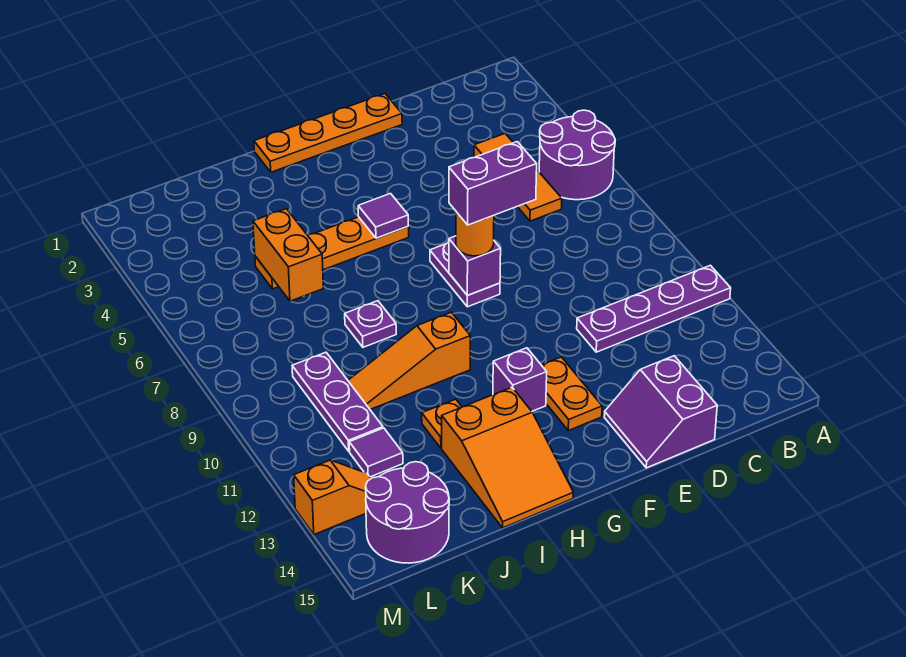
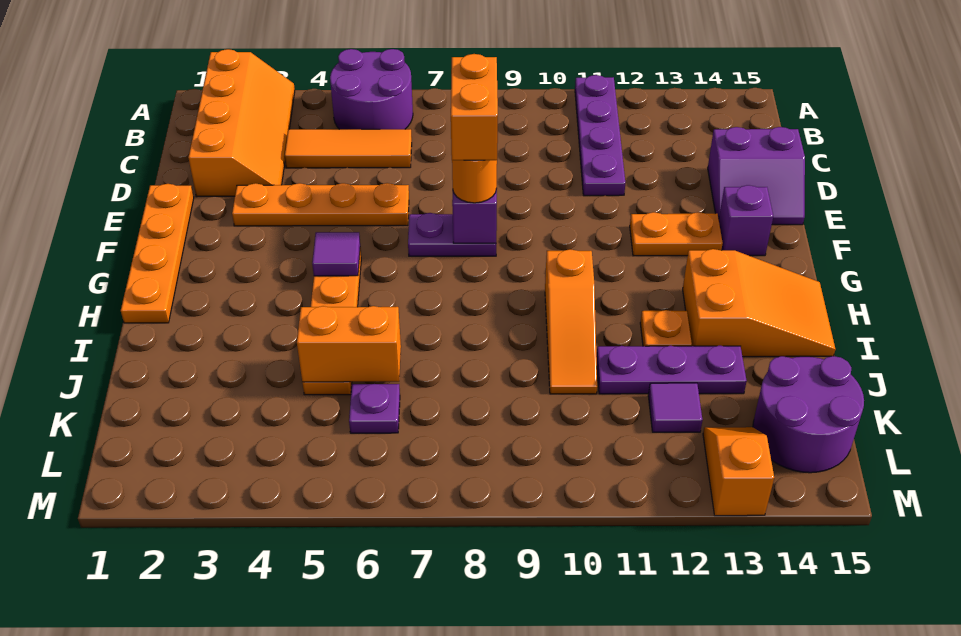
none -> orange slope A2:D3 level 1 top 2
none -> orange plate E3:E6 level 1
purple brick E8:F8 level 4 -> orange brick E8:F8 level 4
purple brick G12 level 1 -> purple brick F14 level 1
purple plate I8 level 1 -> purple plate K6 level 1
purple plate K9:K11 level 1 -> purple plate J11:J13 level 1

